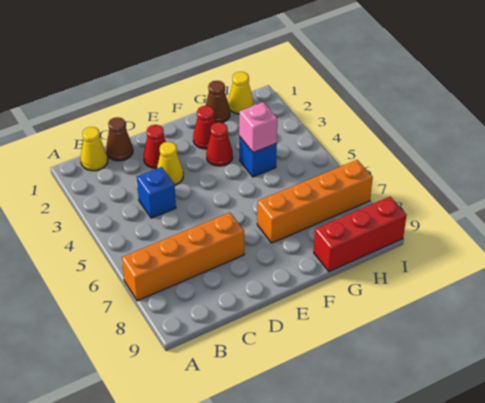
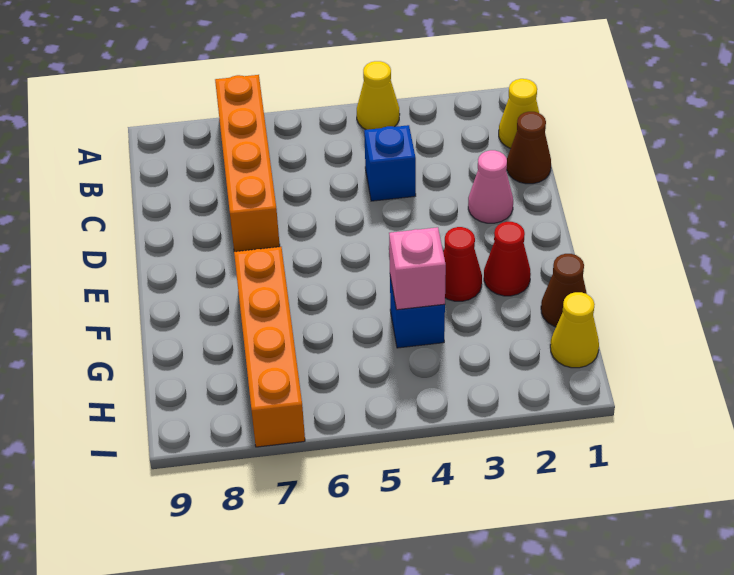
red cone D2 level 1 -> pink cone D2 level 1
yellow cone D3 level 1 -> yellow cone A4 level 1
red brick G9:I9 level 1 -> none

